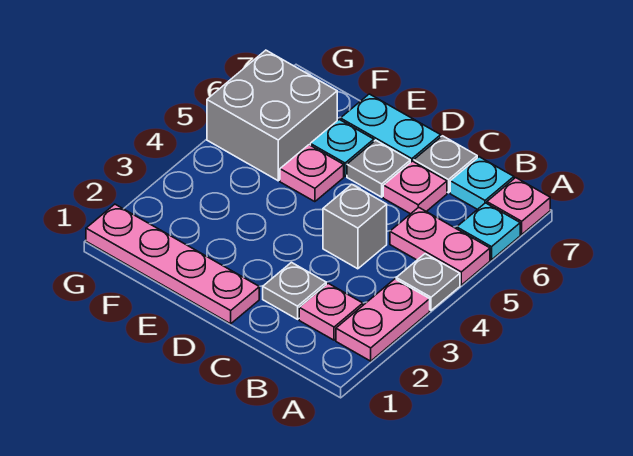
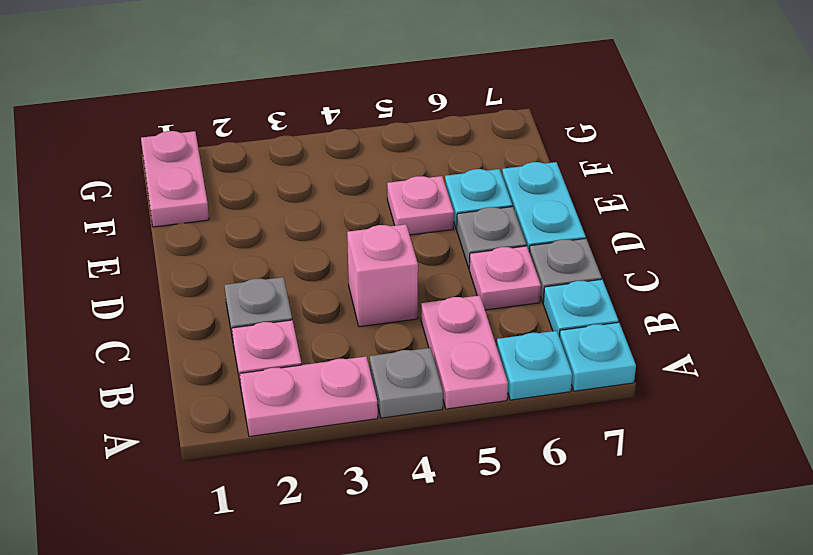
pink plate A7 level 1 -> cyan plate A7 level 1
grey brick C4 level 1 -> pink brick C4 level 1
pink plate D1:G1 level 1 -> pink plate F1:G1 level 1
grey brick F5:G6 level 1 -> none

